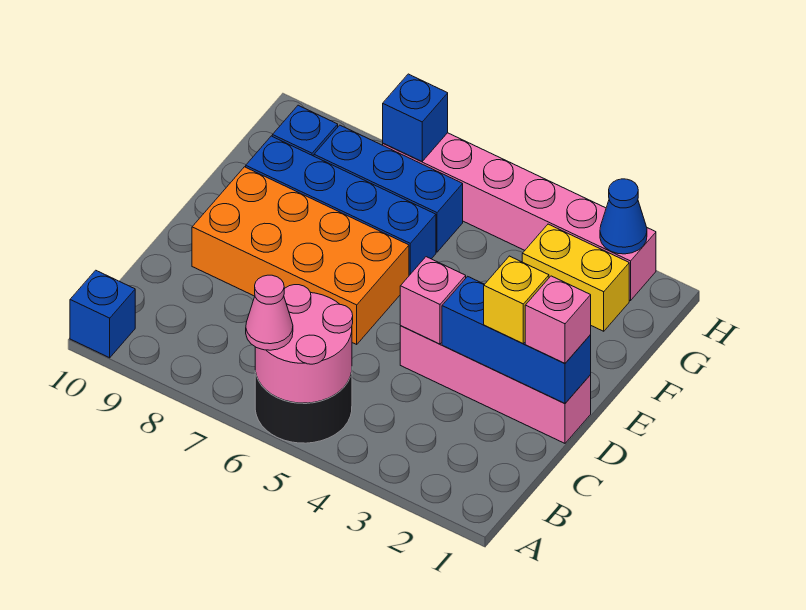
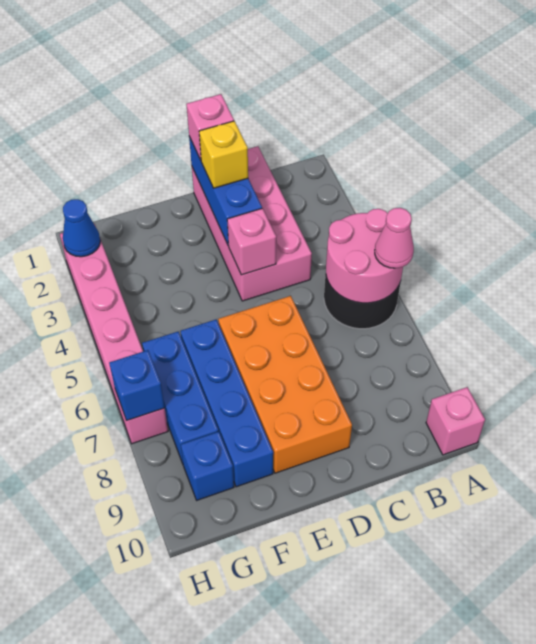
blue brick A10 level 1 -> pink brick A10 level 1
pink brick D1:D4 level 1 -> pink brick C1:D4 level 1
yellow brick G2:G3 level 1 -> none

